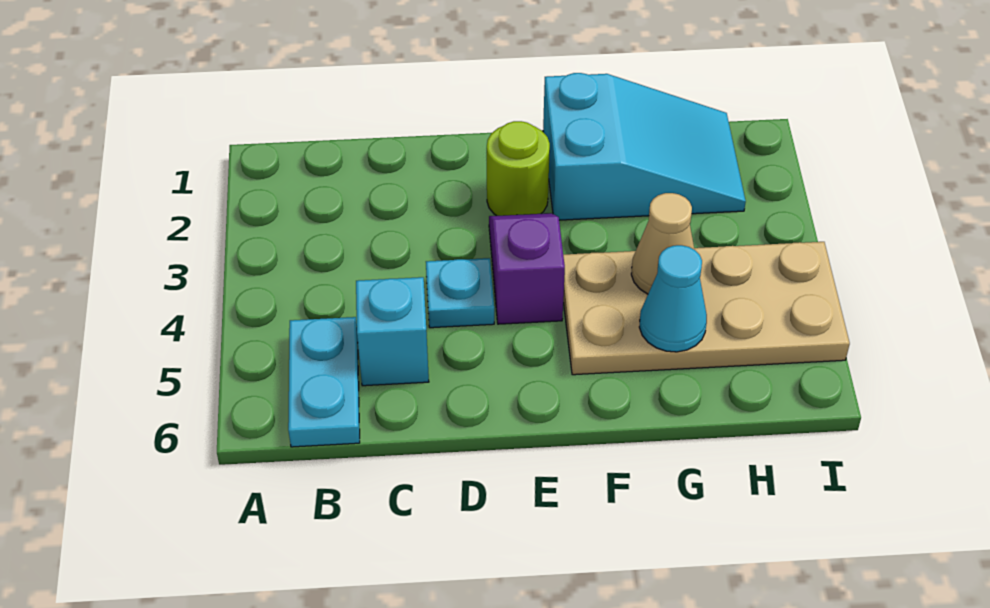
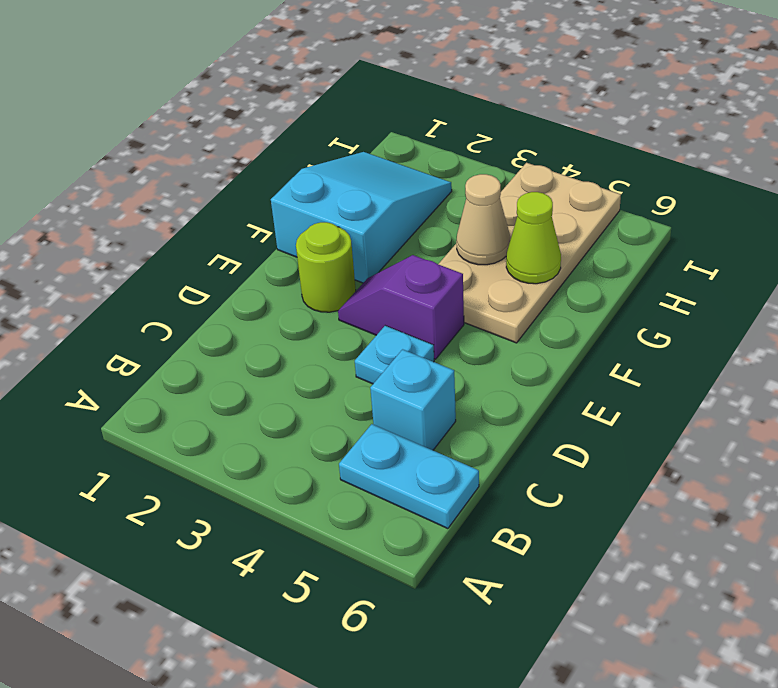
cyan cone G5 level 2 -> lime cone G5 level 2

